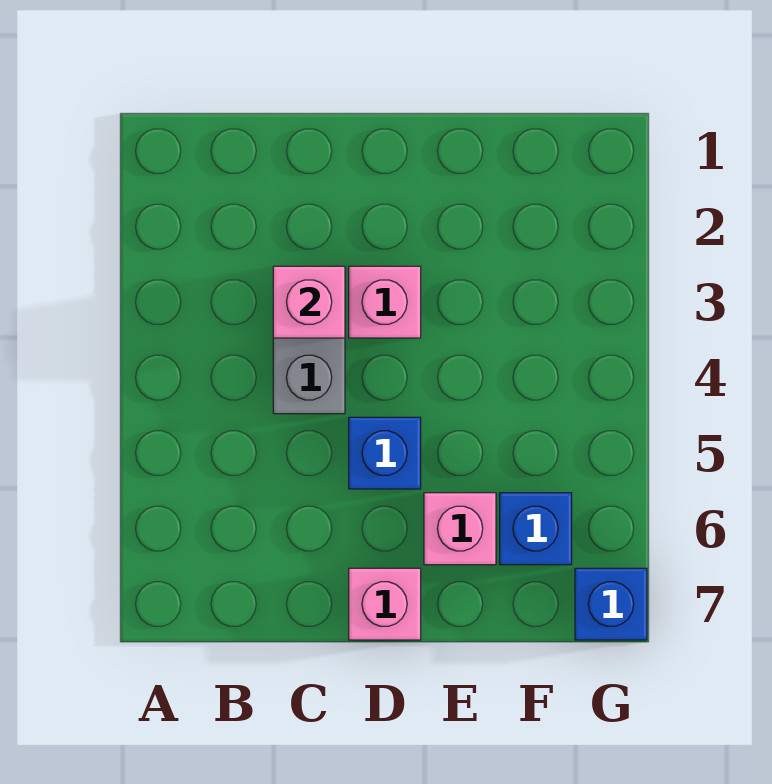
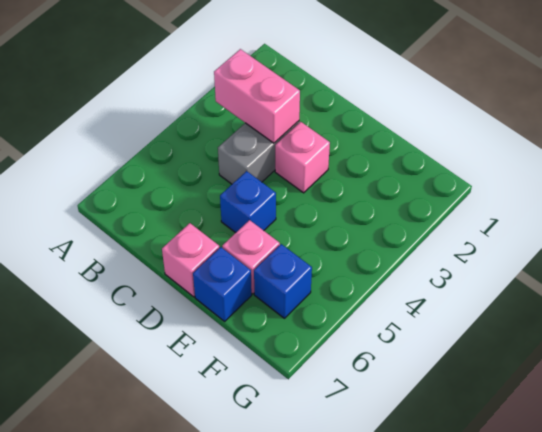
pink brick C3 level 2 -> pink brick B3:C3 level 2
blue brick G7 level 1 -> blue brick E7 level 1

